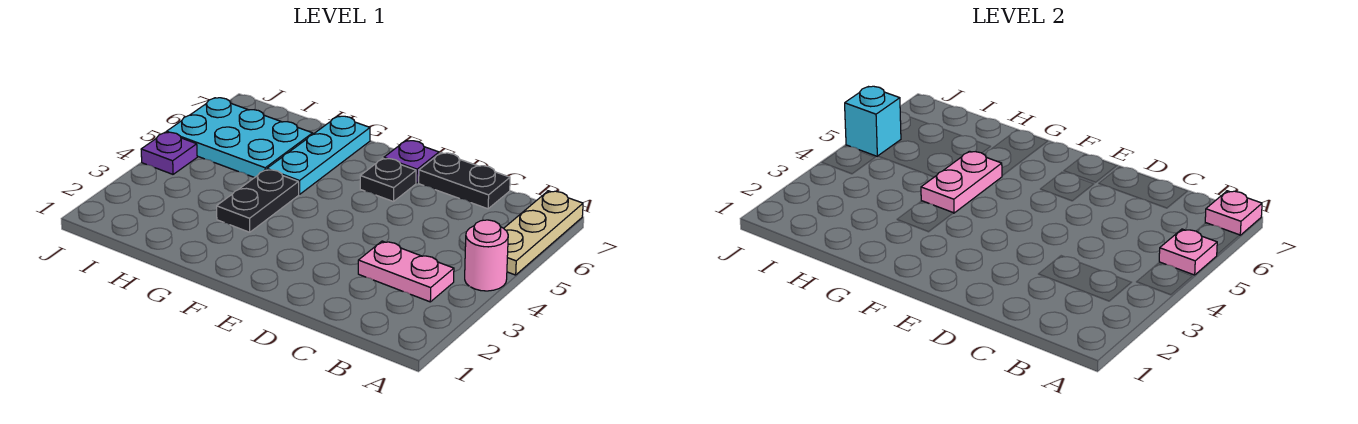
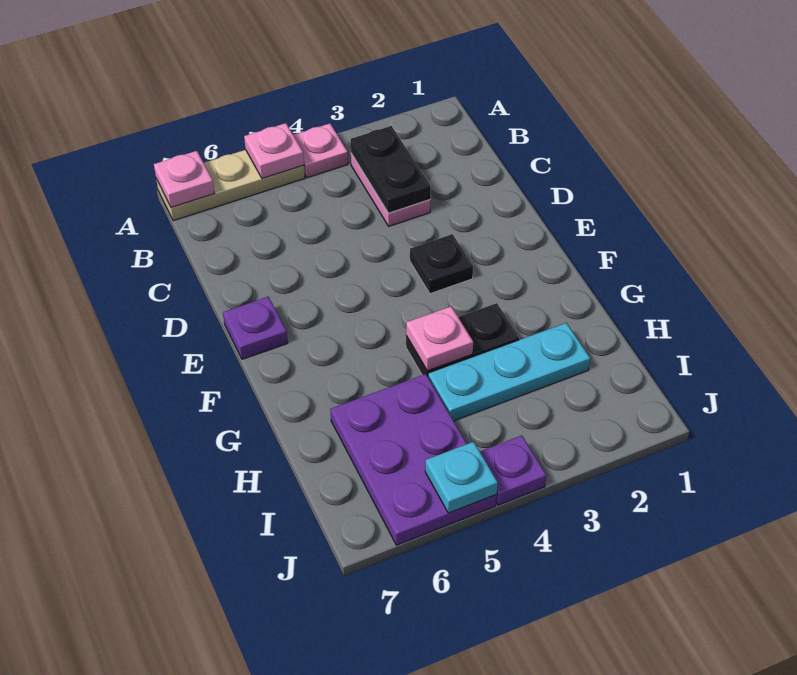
pink round brick A4 level 1 -> pink plate A4 level 1
black plate C7:D7 level 1 -> black plate B3:C3 level 2
black plate E6 level 1 -> black plate E3 level 1
pink plate G4:G5 level 2 -> pink plate G4 level 2
cyan plate G5:G7 level 1 -> cyan plate H2:H4 level 1
cyan plate H5:J6 level 1 -> purple plate H5:J6 level 1
cyan brick J5 level 2 -> cyan plate J5 level 2

